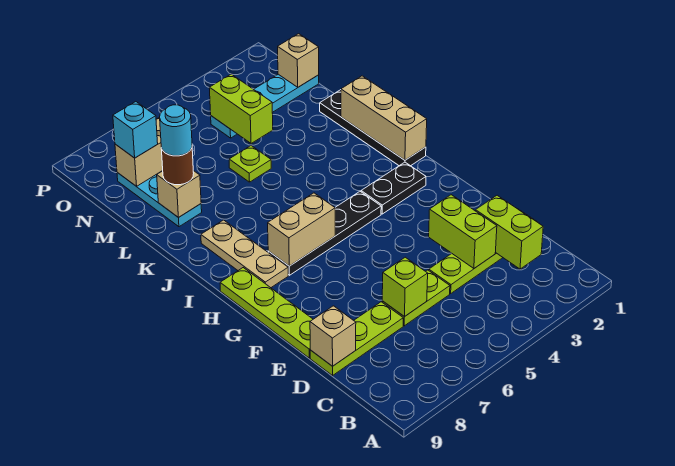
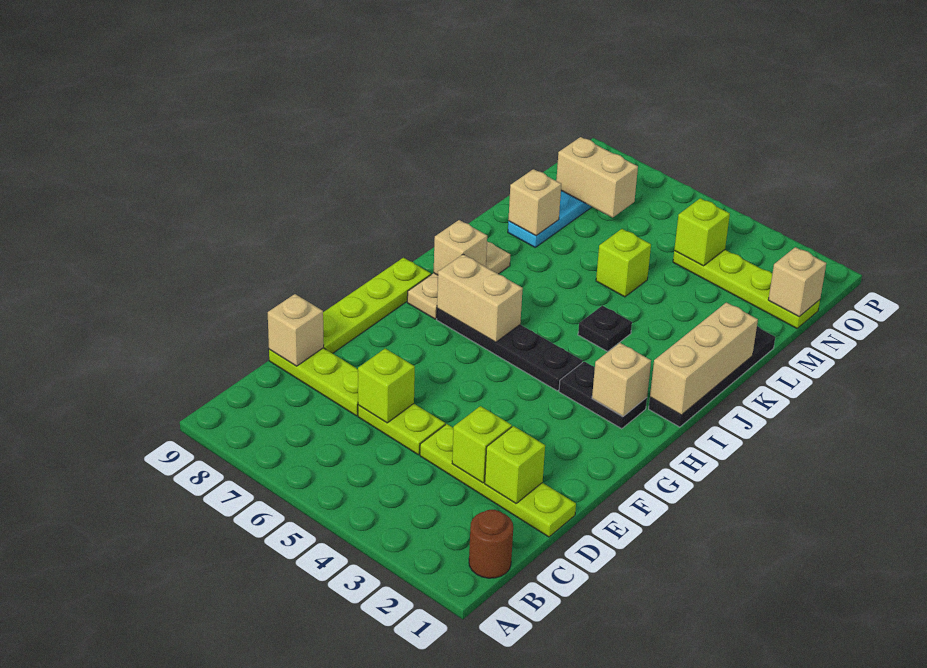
lime brick C2:D2 level 2 -> lime brick D2 level 2
lime brick D3:E3 level 2 -> lime brick D3 level 2
none -> tan brick H2 level 2
none -> tan brick I8 level 2
none -> black plate J4 level 1
lime plate L5 level 1 -> lime brick L5 level 1
brown round brick L8 level 3 -> brown round brick B1 level 1
cyan round brick L8 level 4 -> none
lime brick M4:N4 level 2 -> lime brick N4 level 2
cyan plate N1:N4 level 1 -> lime plate N1:N4 level 1
cyan brick N8 level 3 -> none

